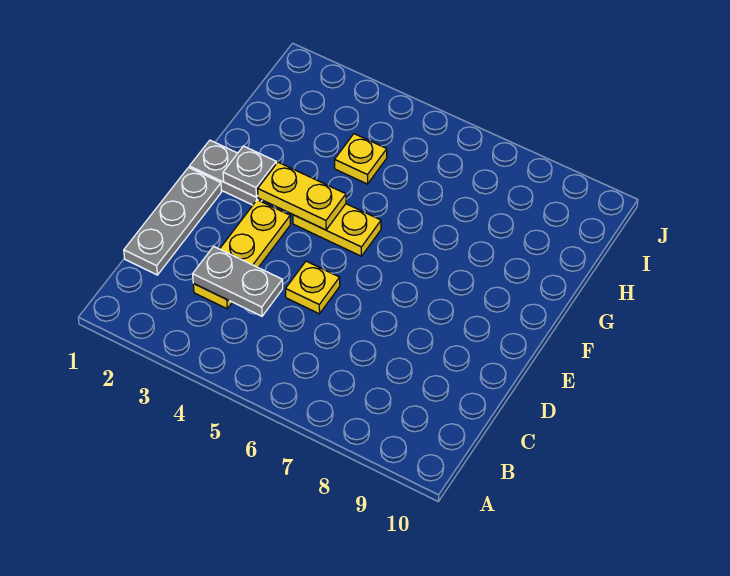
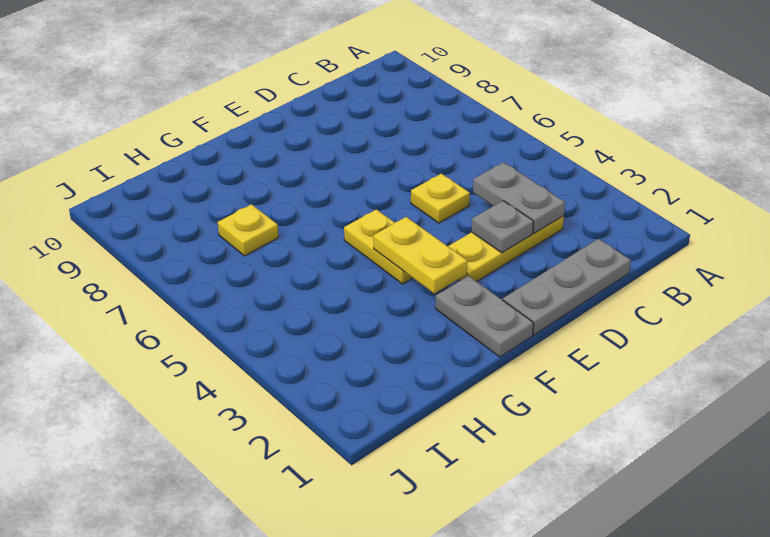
grey plate F2 level 2 -> grey plate D3 level 2
yellow plate H4 level 1 -> yellow plate H7 level 1

